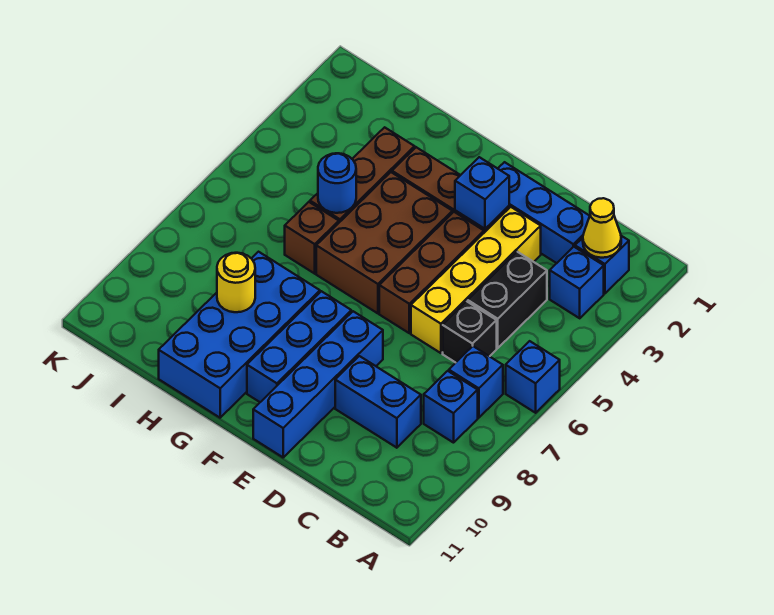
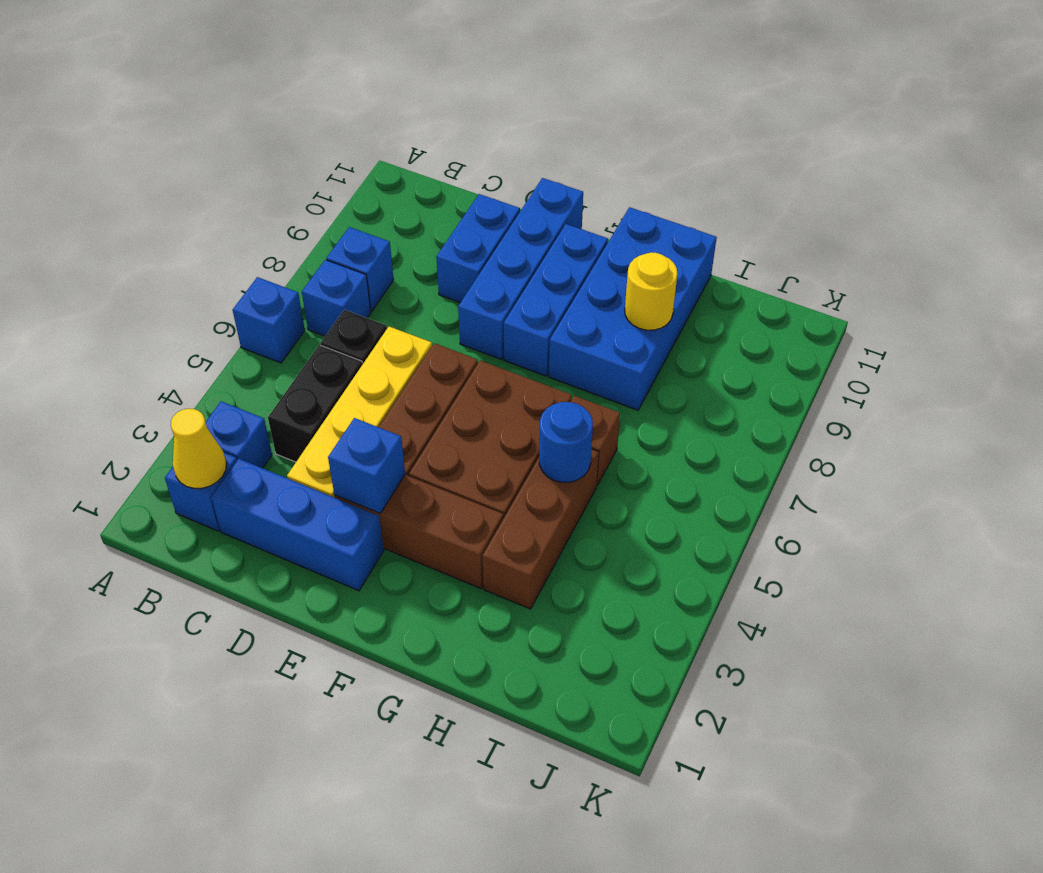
blue brick C9:D9 level 1 -> blue brick D9:D10 level 1

